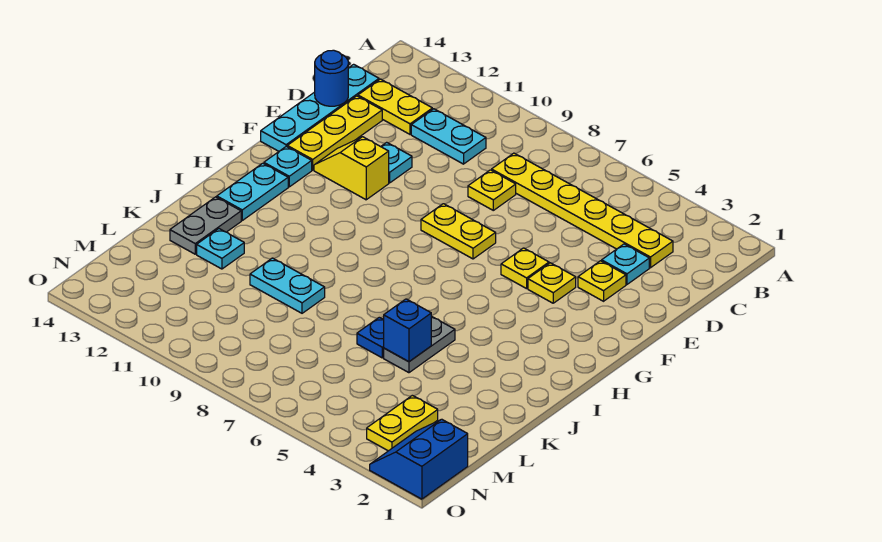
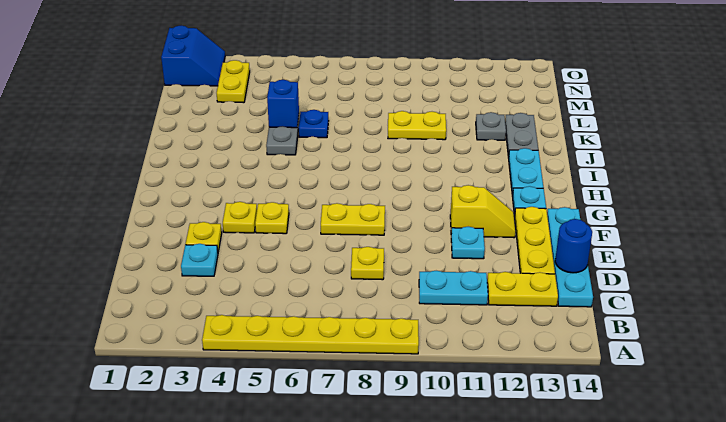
yellow plate C3:C8 level 1 -> yellow plate A4:A9 level 1
cyan plate K9:K10 level 1 -> yellow plate K9:K10 level 1
cyan plate K12 level 1 -> grey plate K12 level 1

